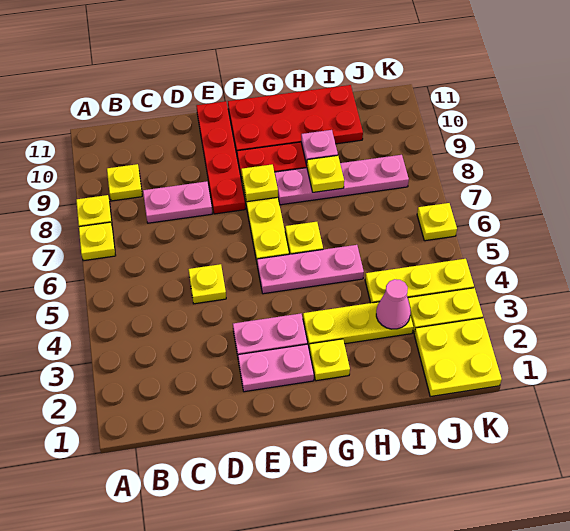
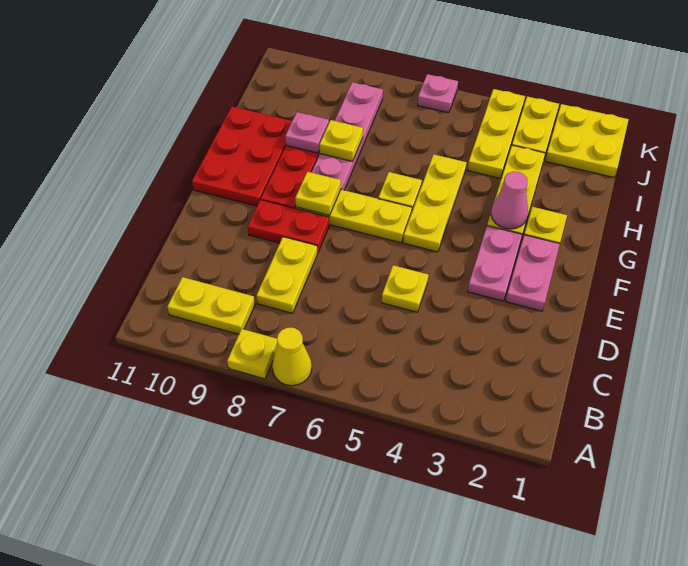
yellow plate A7 level 1 -> yellow cone A7 level 1
yellow plate B9 level 1 -> yellow plate B9:B10 level 1
pink plate C8:D8 level 1 -> yellow plate C8:D8 level 1
red plate E8:E11 level 1 -> red plate E8:E9 level 1
pink plate F5:H5 level 1 -> yellow plate F5:H5 level 1
red plate F10:I11 level 1 -> red plate F10:H11 level 1
pink cone I3 level 2 -> pink cone G3 level 2
yellow plate K6 level 1 -> pink plate K6 level 1

